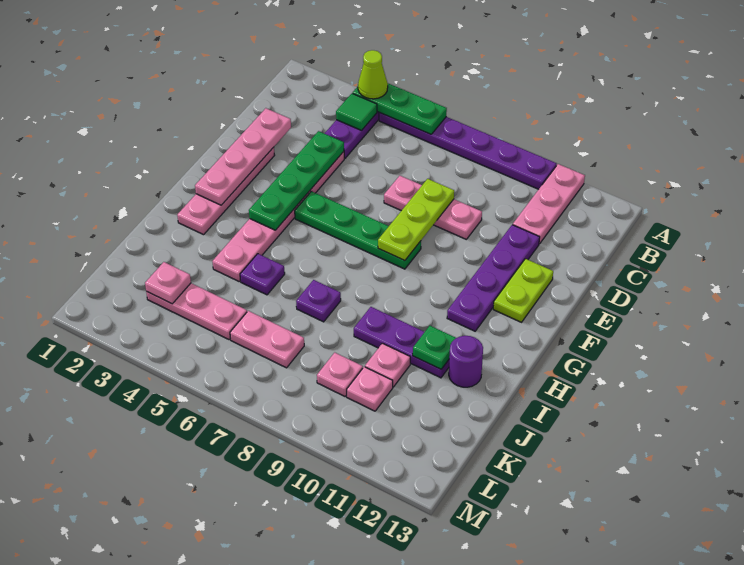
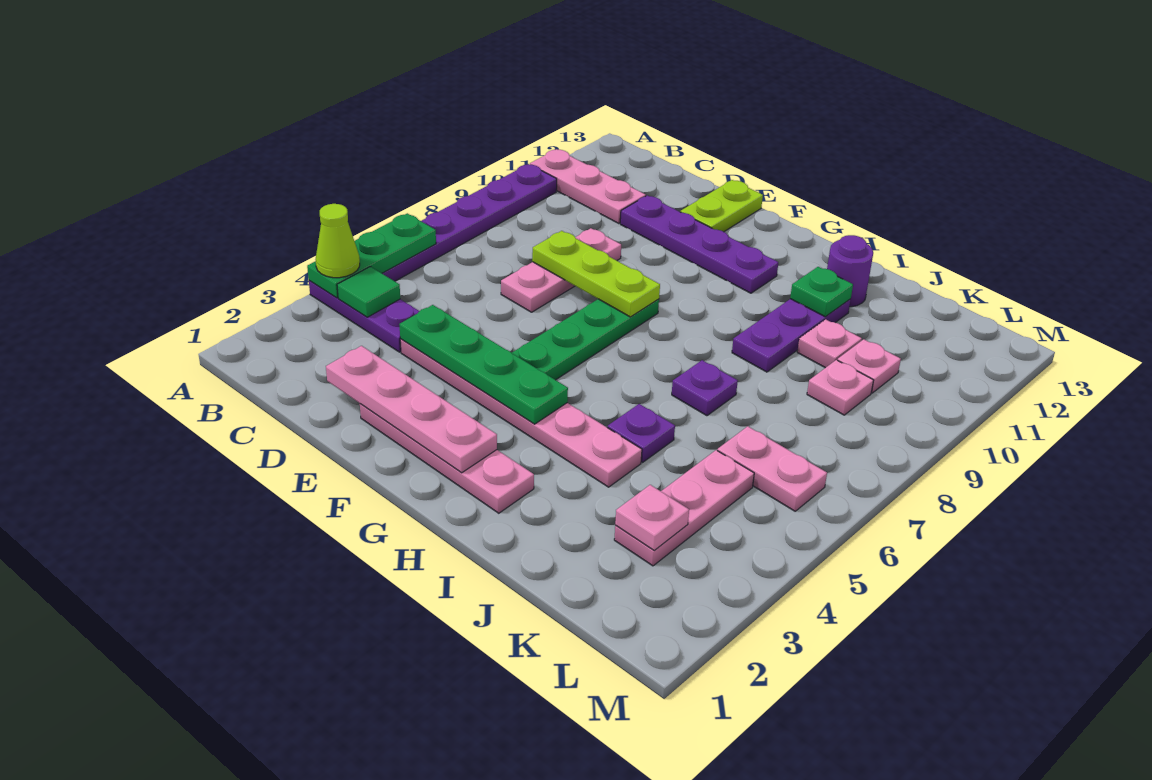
lime plate E12:F12 level 1 -> lime plate E12:E13 level 1
pink plate K6:K7 level 1 -> pink plate K6:L6 level 1

